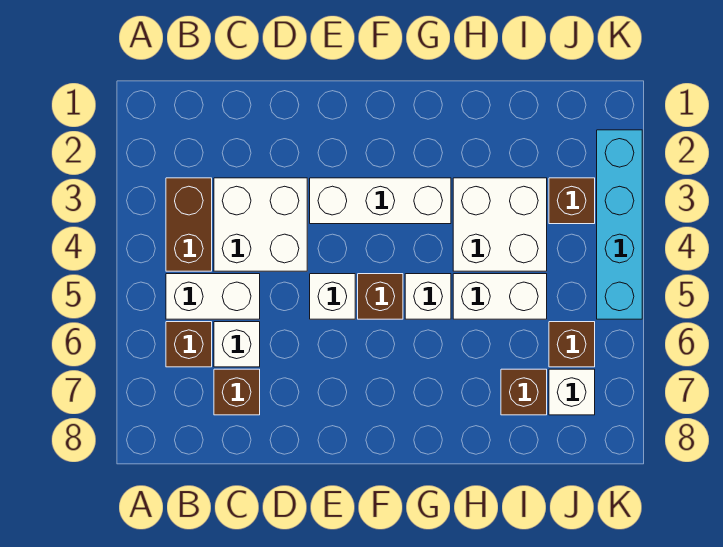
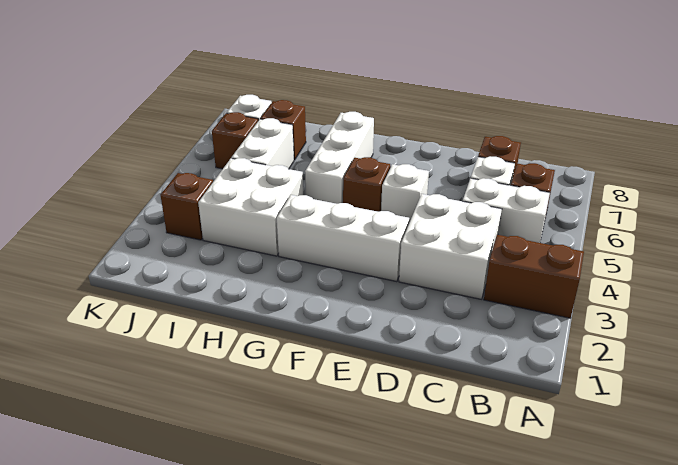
brown brick B3:B4 level 1 -> brown brick A3:B3 level 1
white brick G5 level 1 -> white brick G5:G7 level 1
white brick H5:I5 level 1 -> white brick I5:I6 level 1
cyan brick K2:K5 level 1 -> none

